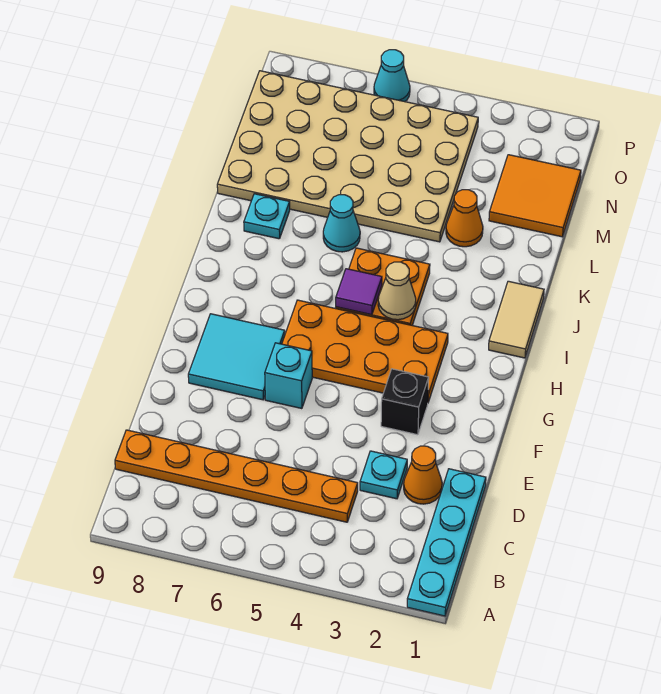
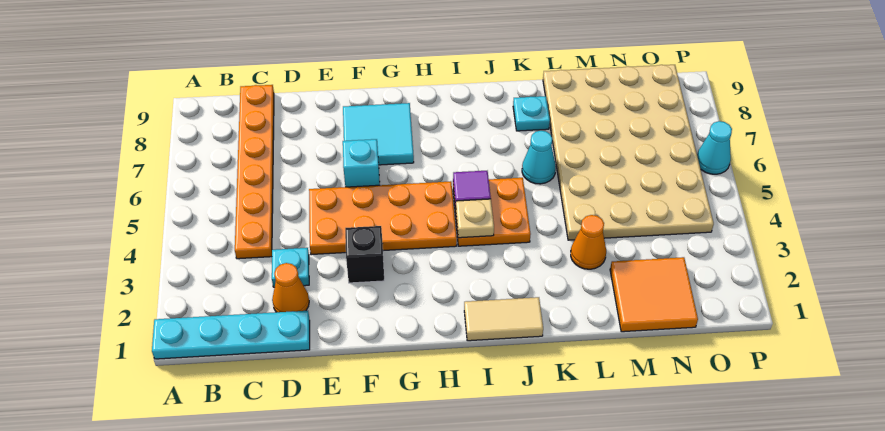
orange plate G3:H6 level 1 -> orange plate E4:H5 level 1
tan cone I4 level 2 -> tan plate I4 level 2

